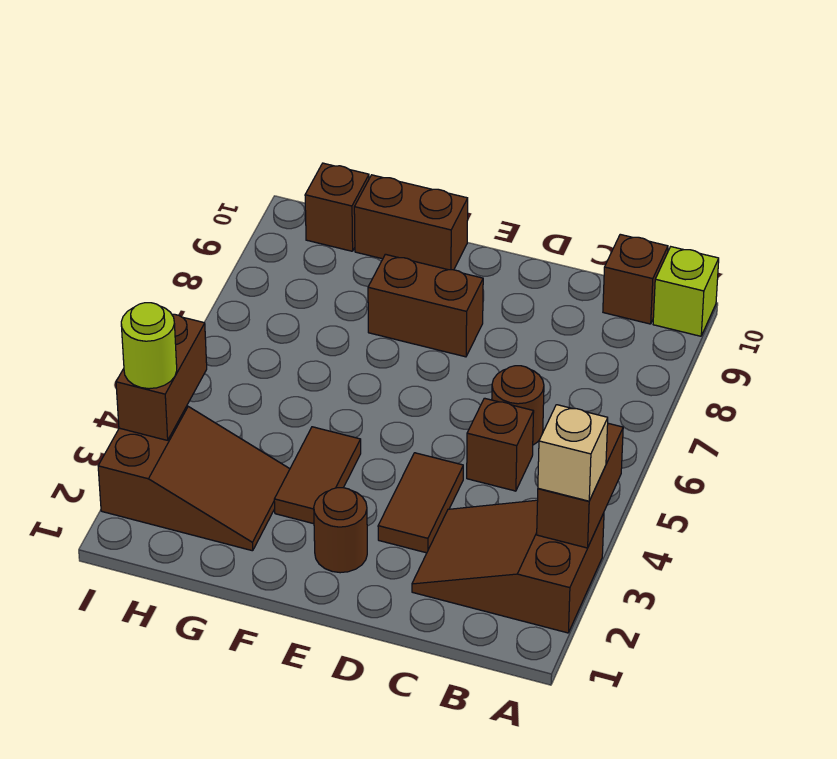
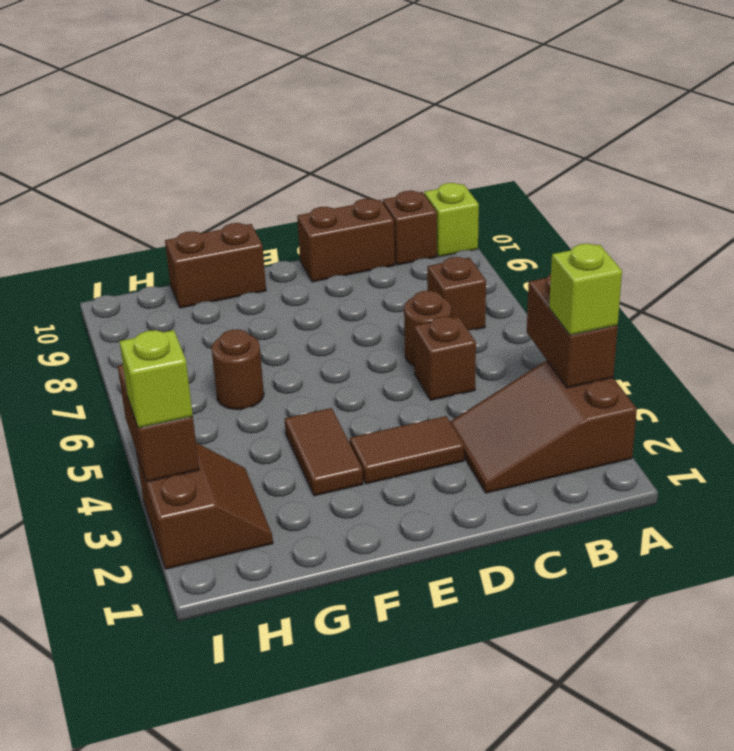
tan brick A3 level 3 -> lime brick A3 level 3
brown tile D3:D4 level 1 -> brown tile D3:E3 level 1
brown round brick E2 level 1 -> brown round brick G6 level 1
brown brick E8:F8 level 1 -> brown brick C10:D10 level 1
brown slope G2:I3 level 1 top I -> brown slope H2:I3 level 1 top I
brown brick H10 level 1 -> brown brick B7 level 1
lime round brick I3 level 3 -> lime brick I3 level 3

